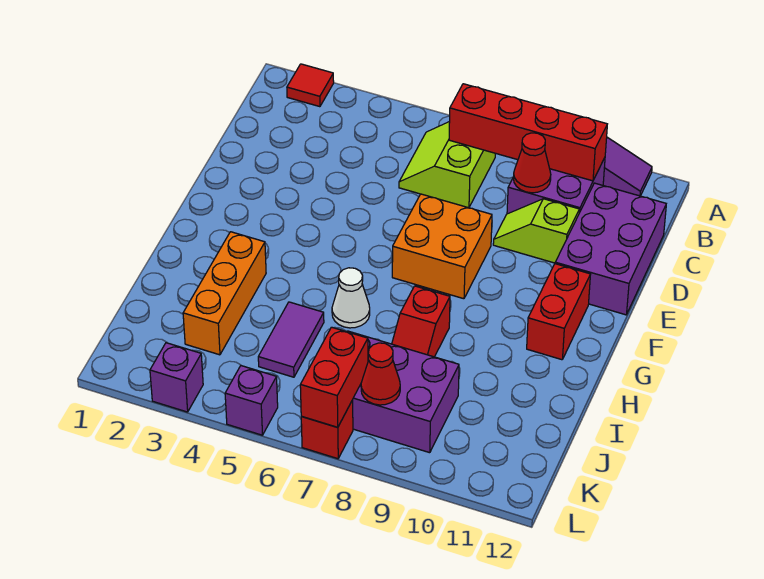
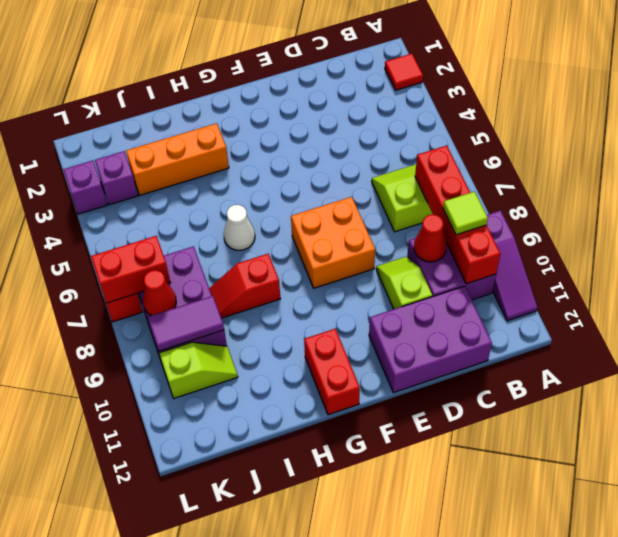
none -> lime tile B9 level 3
red brick F11:G11 level 1 -> red brick G11:G12 level 1
purple tile I5:J5 level 1 -> purple tile J9:K9 level 2
none -> lime slope J10:K10 level 1 top K
purple brick L5 level 1 -> purple brick K3 level 1

